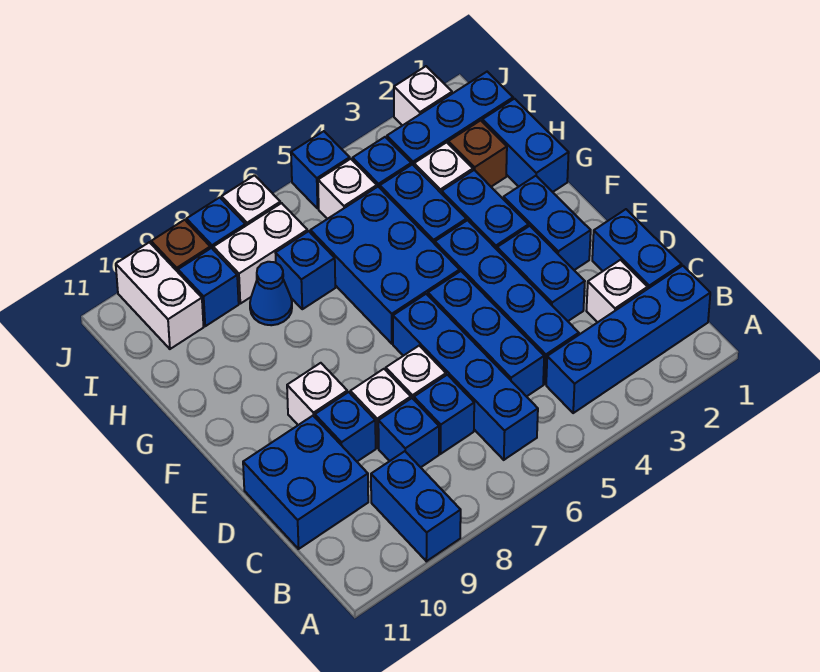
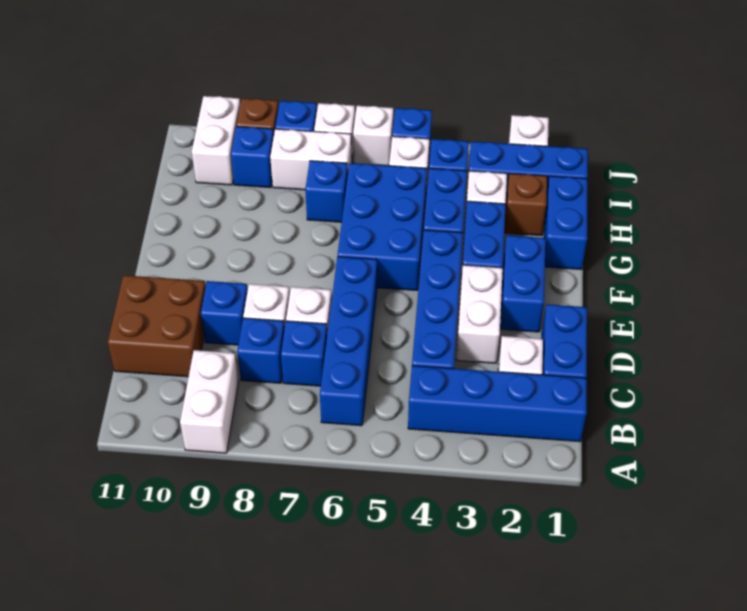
blue brick A9:B9 level 1 -> white brick A9:B9 level 1
blue brick C5:E5 level 1 -> none
blue brick C10:D11 level 1 -> brown brick C10:D11 level 1
blue brick D3:E3 level 1 -> white brick D3:E3 level 1
white brick E9 level 1 -> white brick J6 level 1
blue cone H8 level 1 -> none

